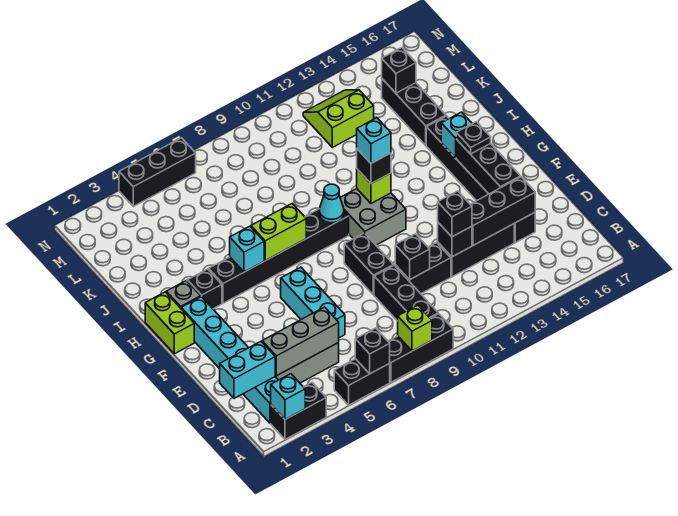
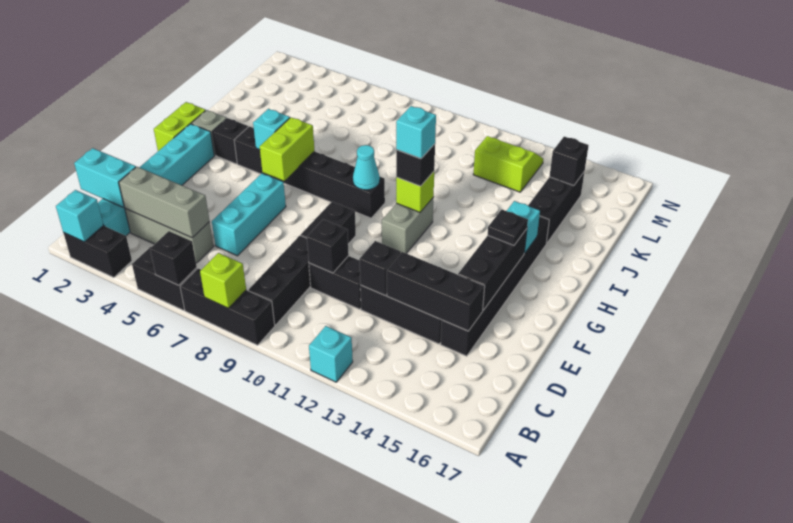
none -> cyan brick A12 level 1
black brick D12 level 3 -> none
grey brick G10:H11 level 1 -> grey brick G11:H11 level 1
lime brick H6:H7 level 2 -> lime brick G6:H6 level 2
black brick N4:N6 level 1 -> none

